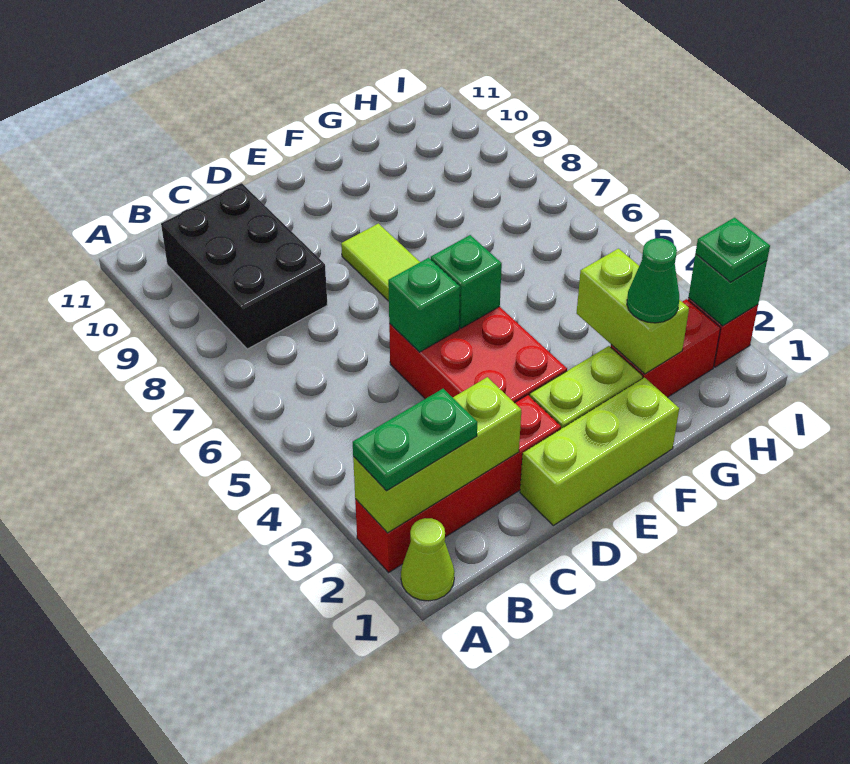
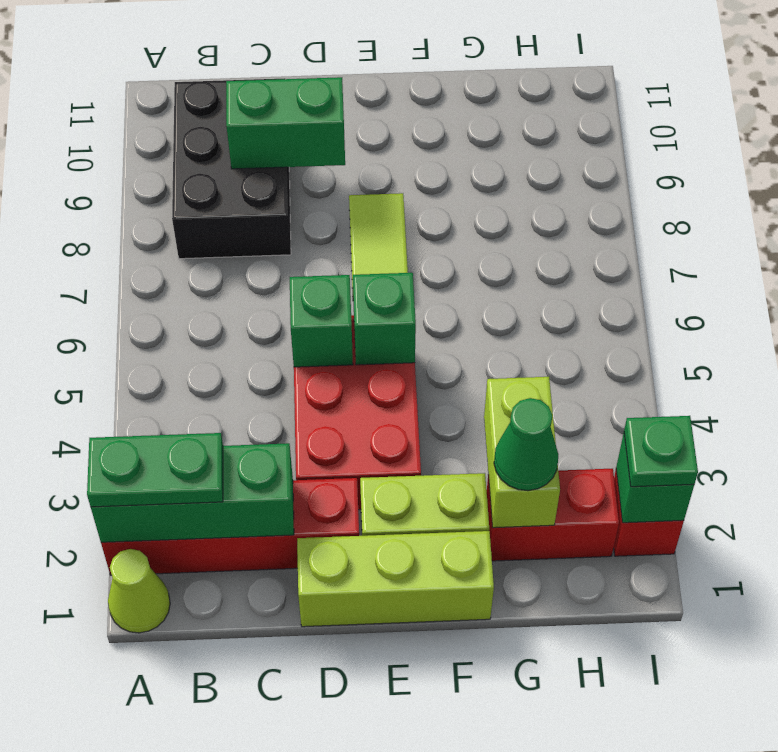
lime brick A2:C2 level 2 -> green brick A2:C2 level 2
none -> green brick C9:D9 level 2

